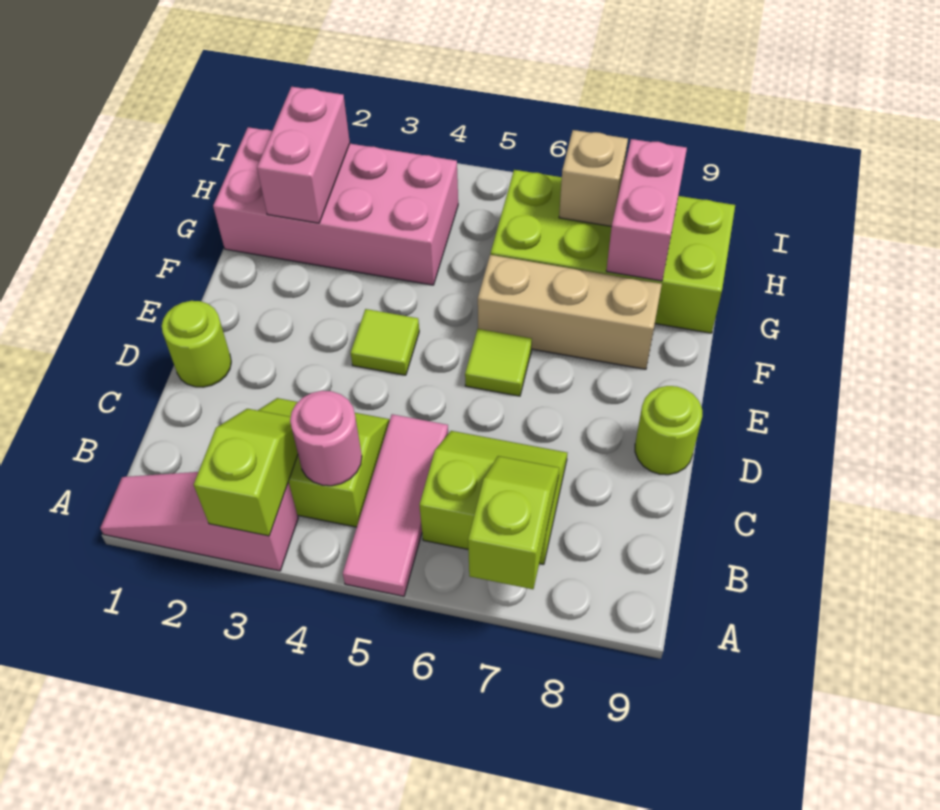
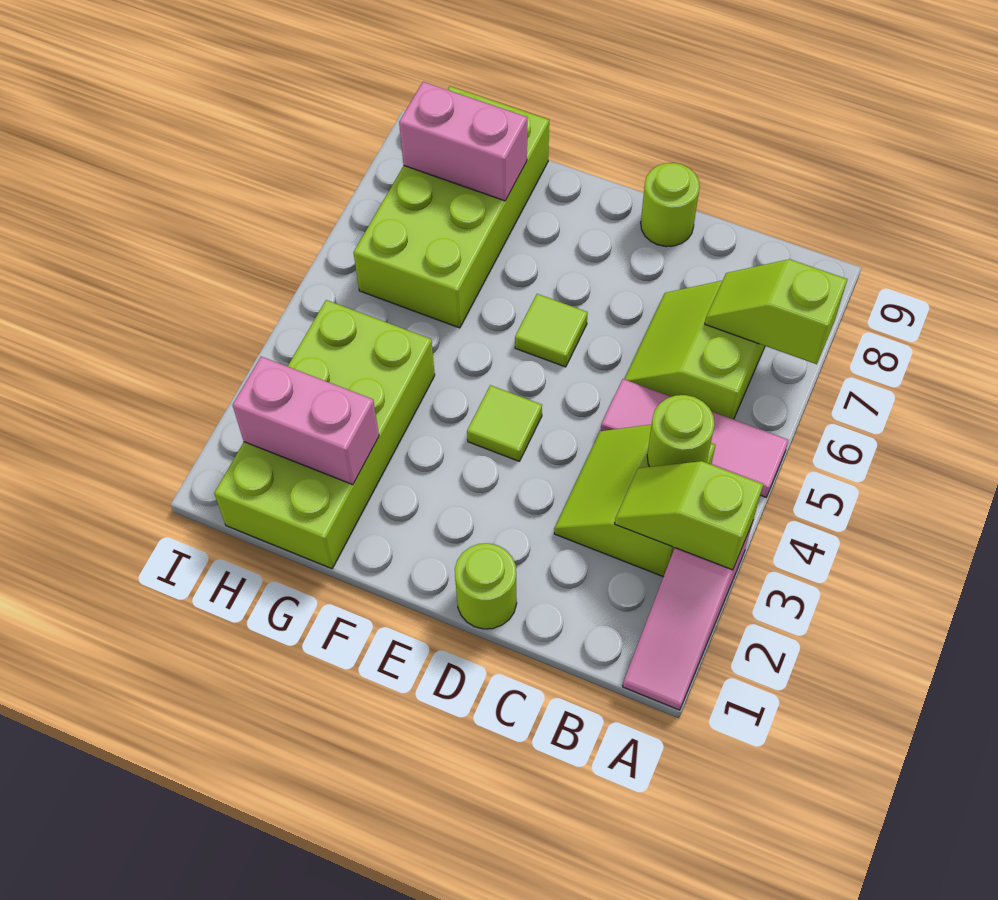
pink round brick B4 level 2 -> lime round brick B4 level 2
tan brick F6:F8 level 1 -> none
pink brick G1:H4 level 1 -> lime brick G1:H4 level 1
tan brick H7 level 2 -> none

